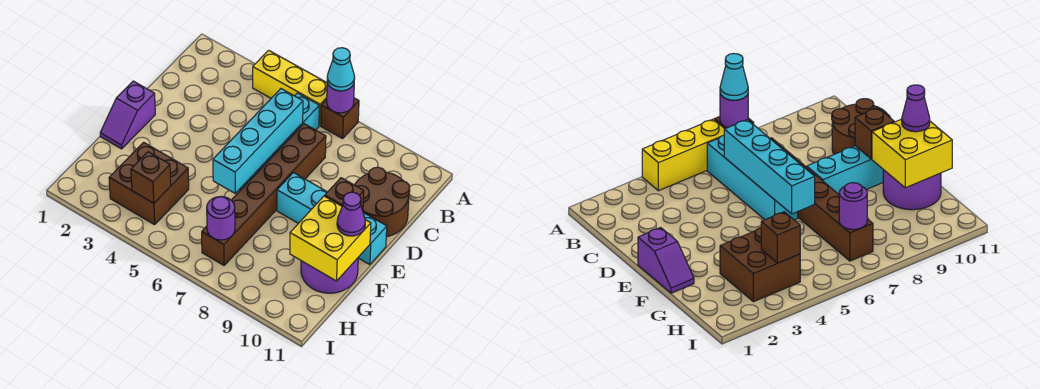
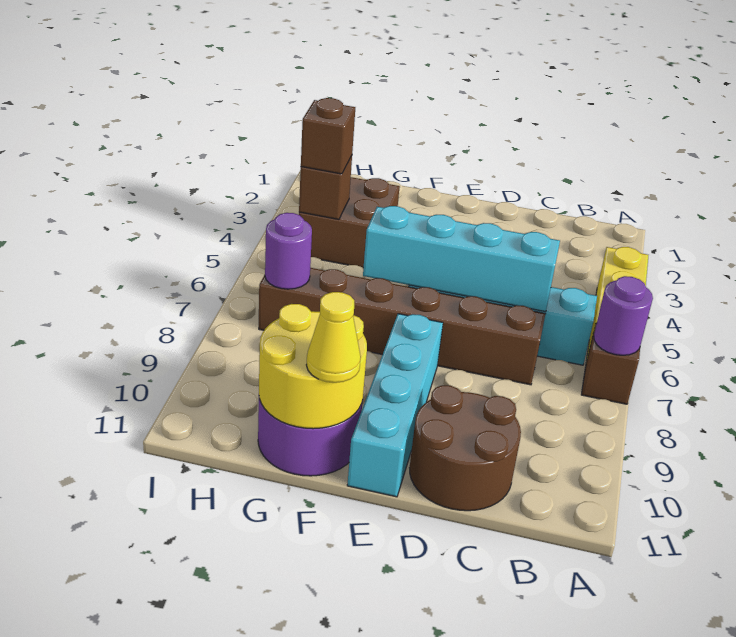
cyan cone A7 level 3 -> none
purple slope E1:F1 level 1 top E -> none
brown brick E10 level 2 -> brown brick H4 level 3
yellow brick F10:G11 level 2 -> yellow round brick F10:G11 level 2
purple cone F11 level 3 -> yellow cone F11 level 3

